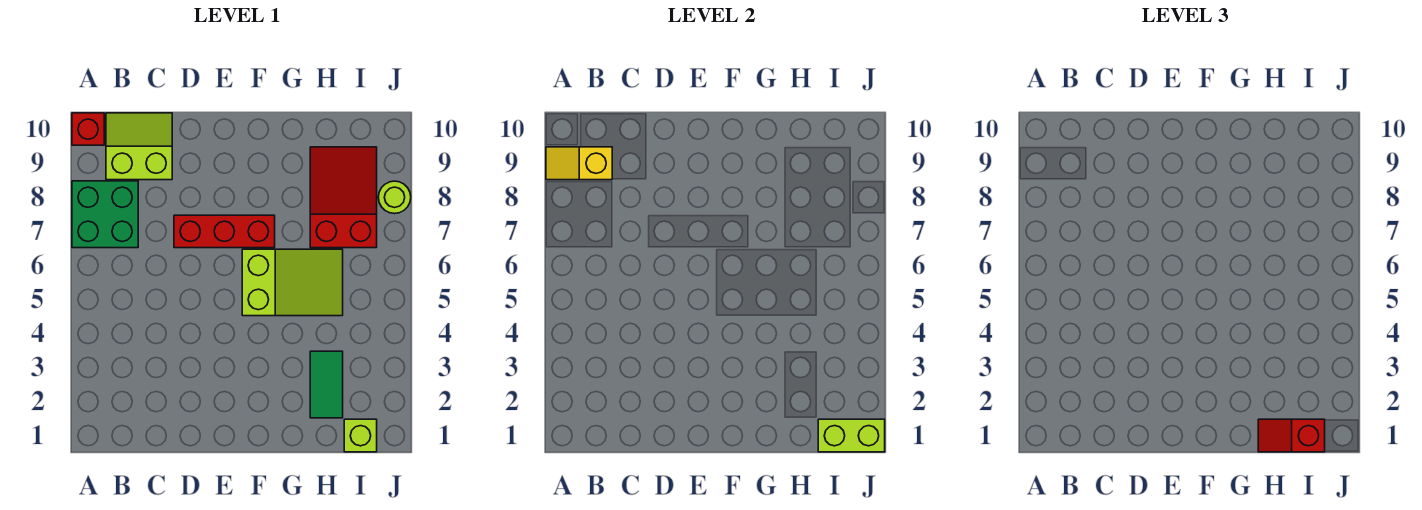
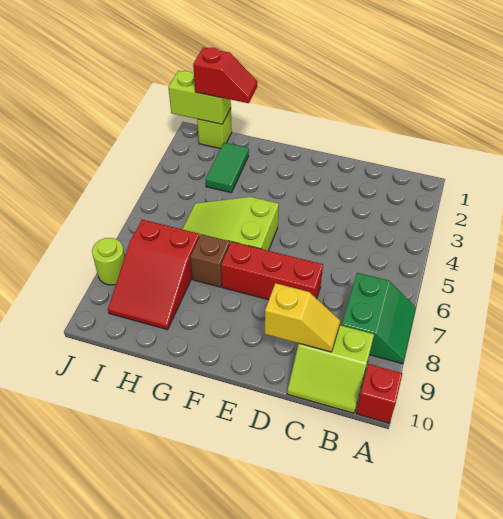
green brick A7:B8 level 1 -> green slope A7:B8 level 1 top B
yellow slope A9:B9 level 2 top B -> yellow slope C9:D9 level 2 top D
none -> brown brick G7 level 1

